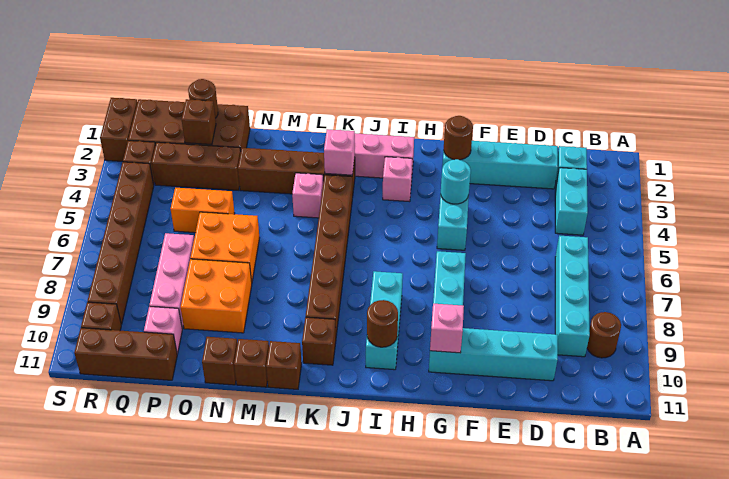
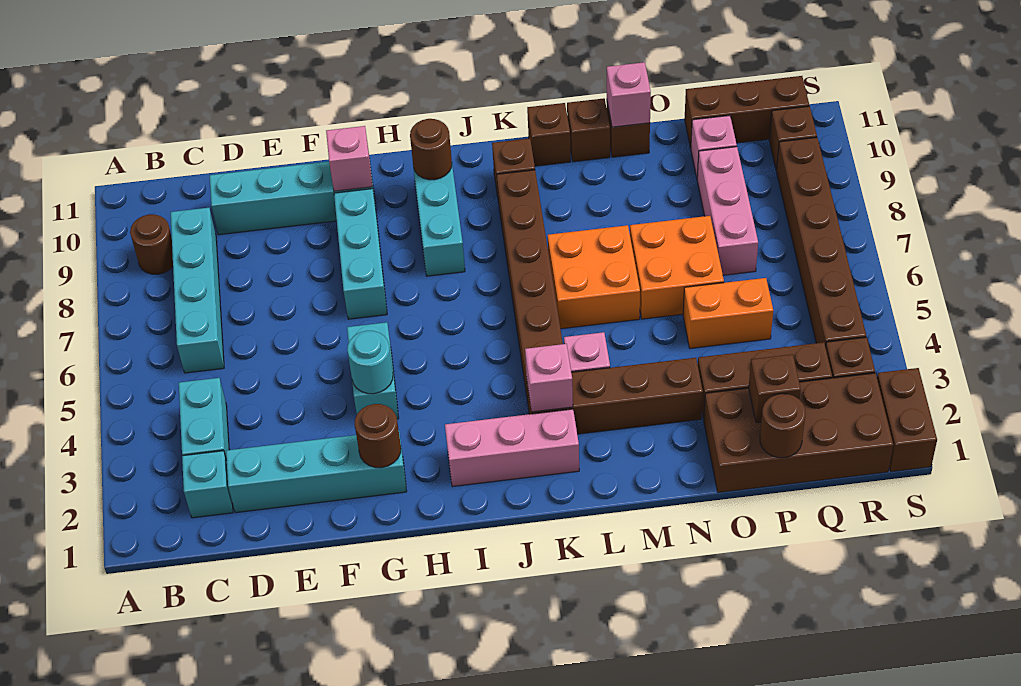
pink brick I3 level 1 -> pink brick N11 level 2
orange brick N8:O9 level 1 -> orange brick L6:M7 level 1

